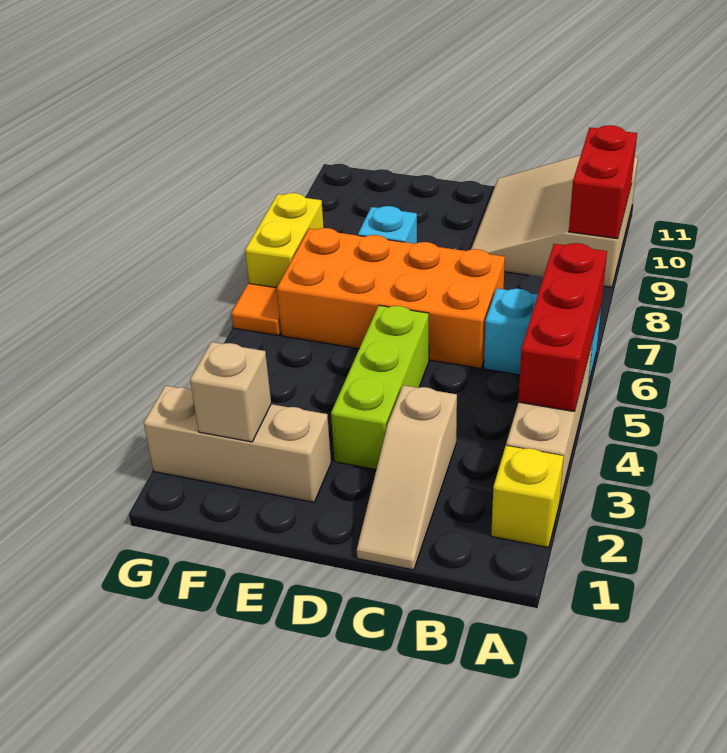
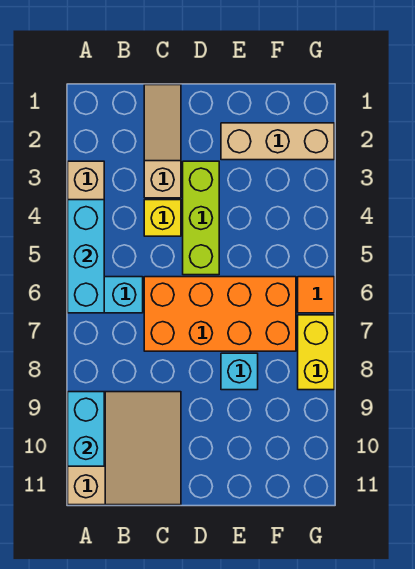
yellow brick A2 level 1 -> yellow brick C4 level 1
red brick A4:A6 level 2 -> cyan brick A4:A6 level 2
red brick A9:A10 level 2 -> cyan brick A9:A10 level 2
tan brick F2 level 2 -> none

